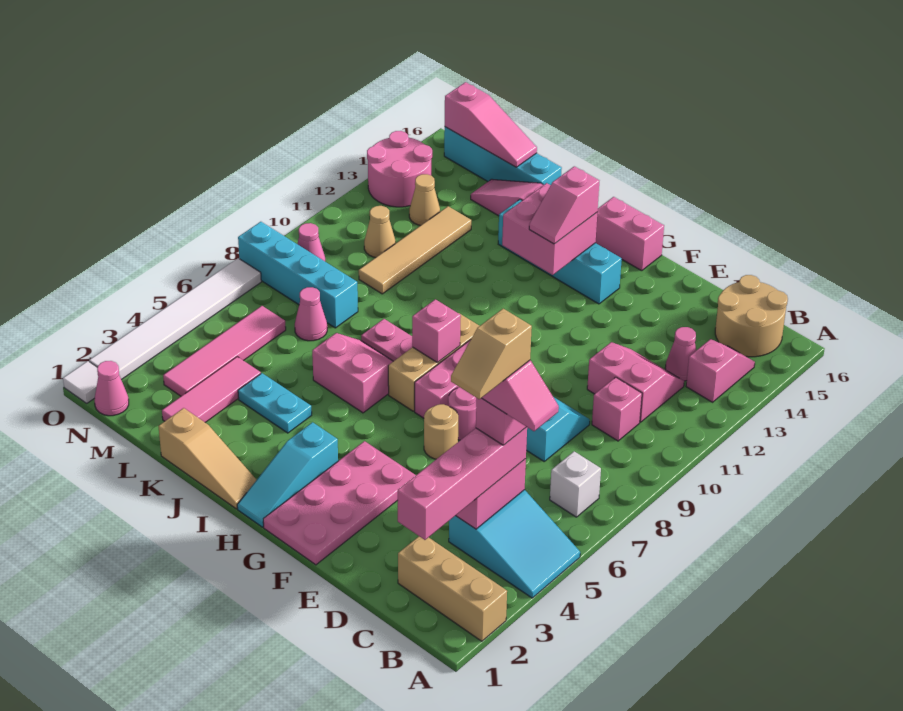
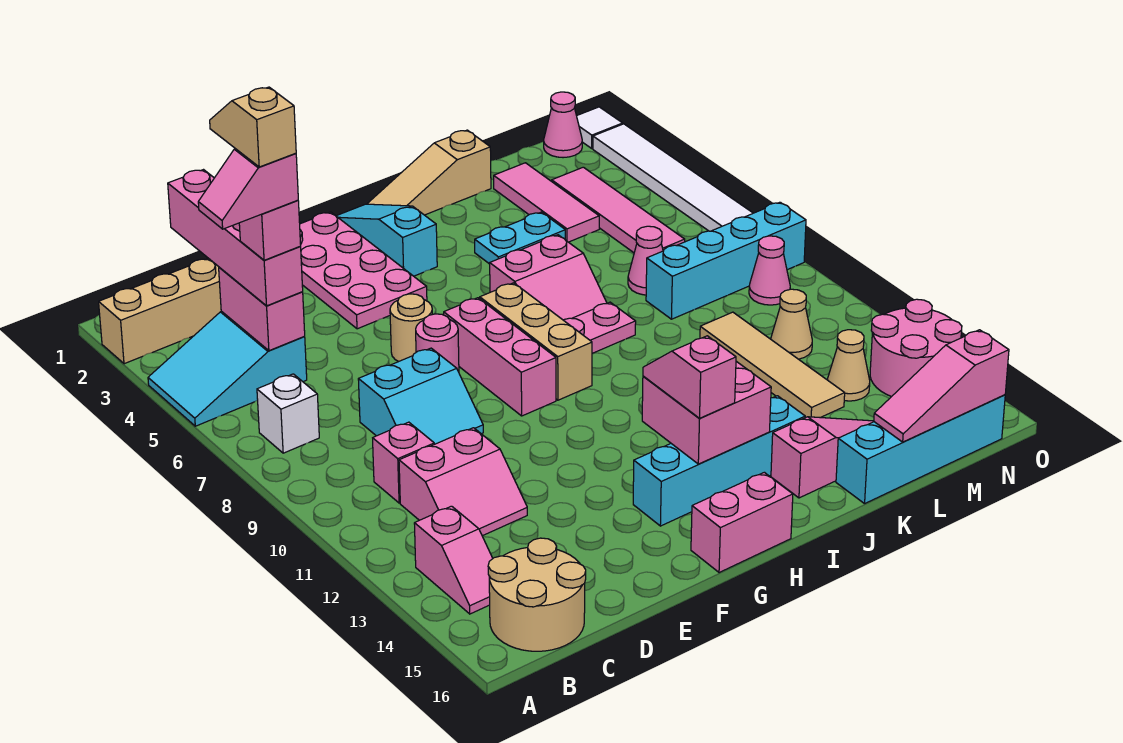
pink cone C13 level 1 -> none
pink brick H8 level 2 -> none

